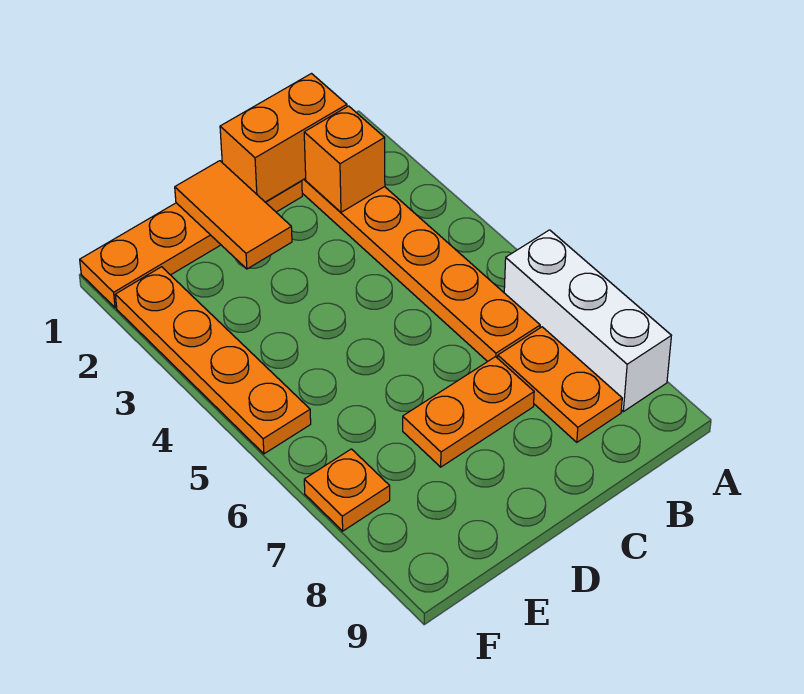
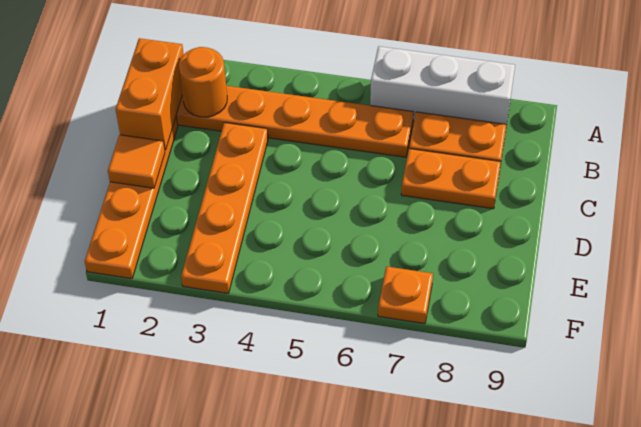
orange brick B2 level 2 -> orange round brick B2 level 2
orange plate C7:D7 level 1 -> orange plate C7:C8 level 1
orange tile D1:D2 level 2 -> orange tile D1 level 2
orange plate F2:F5 level 1 -> orange plate C3:F3 level 1

